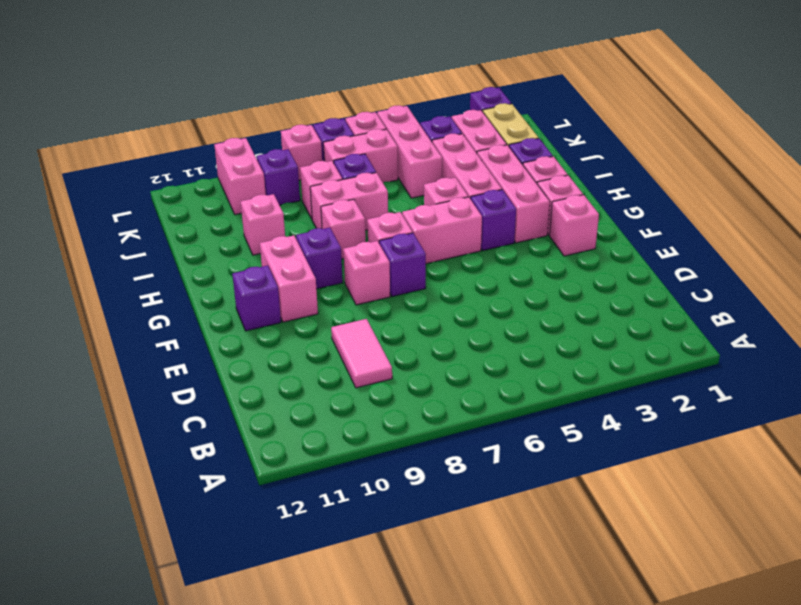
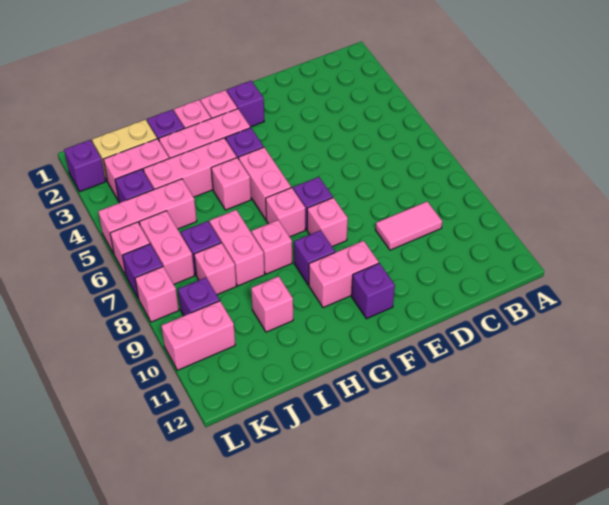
pink brick F2 level 1 -> purple brick F2 level 1

